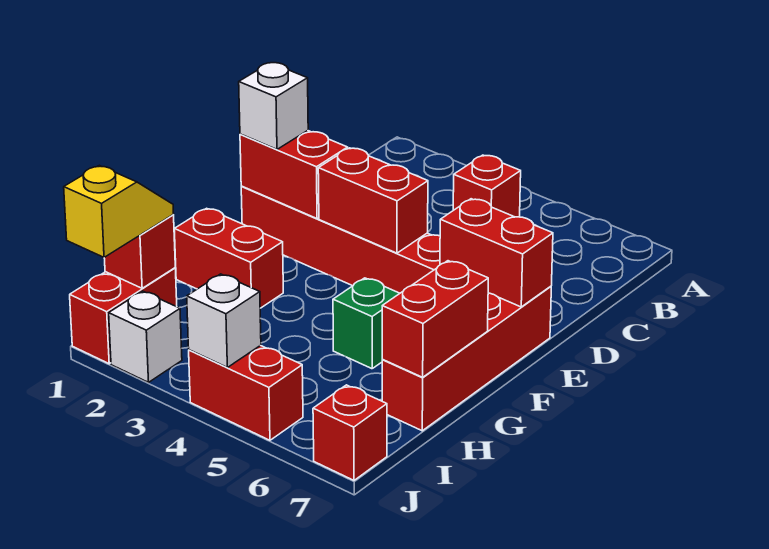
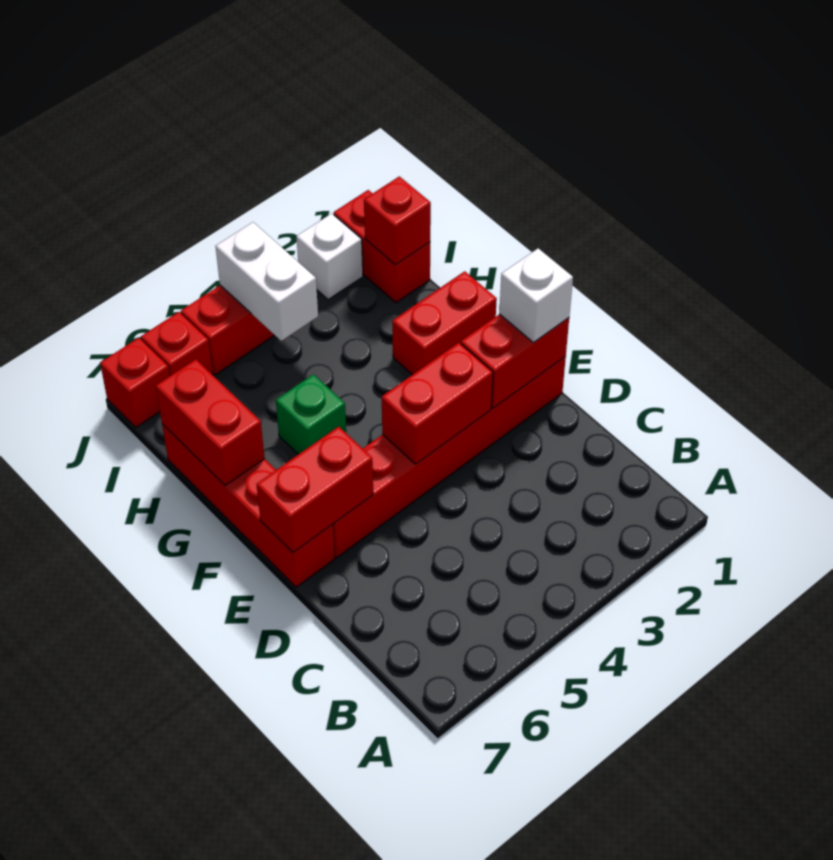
red brick B4 level 1 -> red brick J6 level 1
yellow slope I1:J1 level 3 top J -> none
white brick J4 level 2 -> white brick I4:J4 level 2

